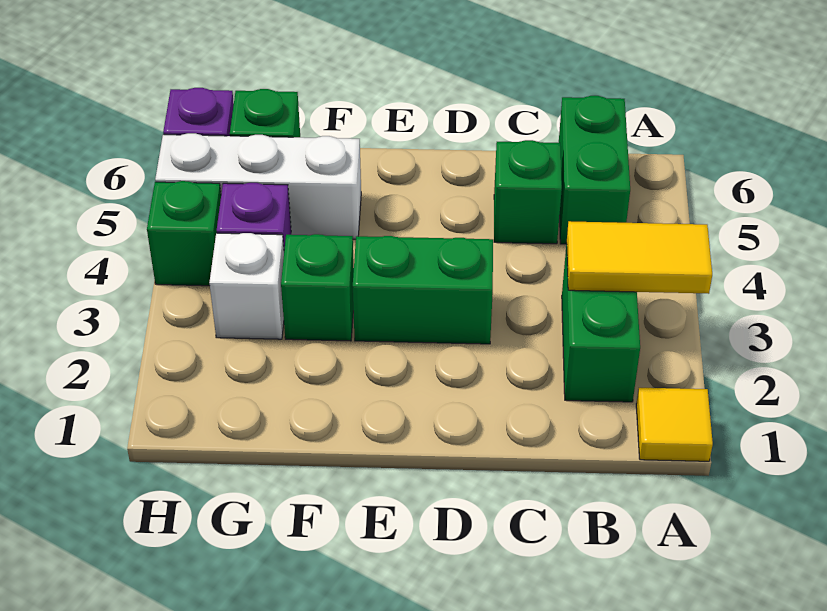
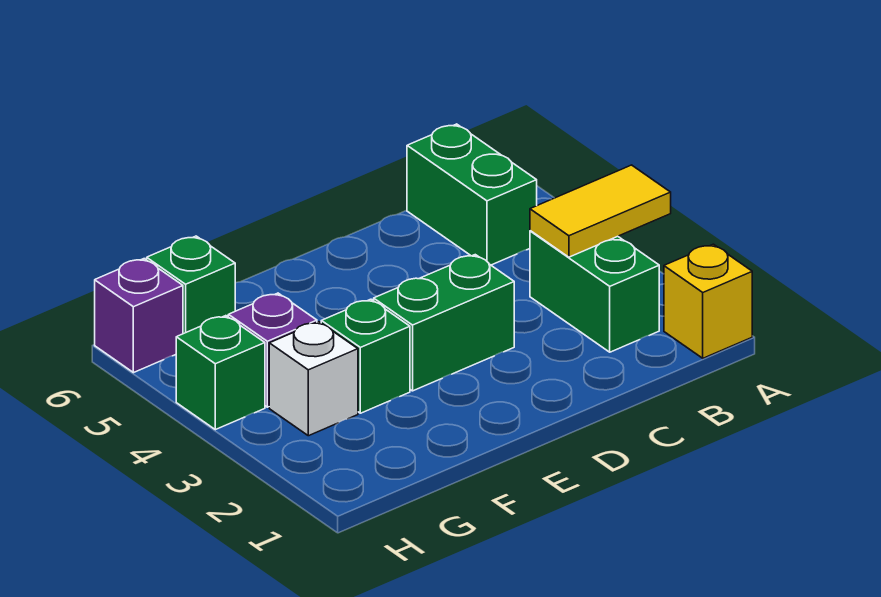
yellow tile A1 level 1 -> yellow brick A1 level 1
green brick C5 level 1 -> none
white brick F5:H5 level 1 -> none

